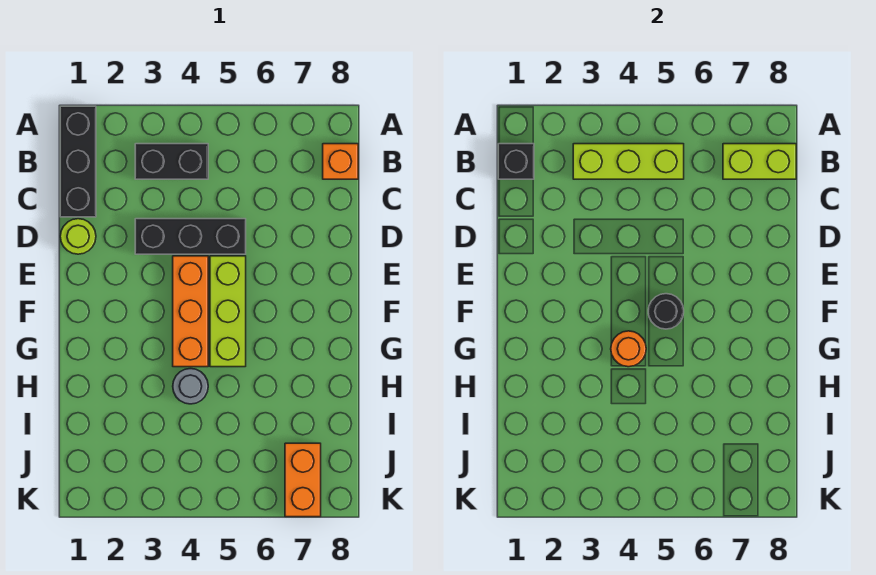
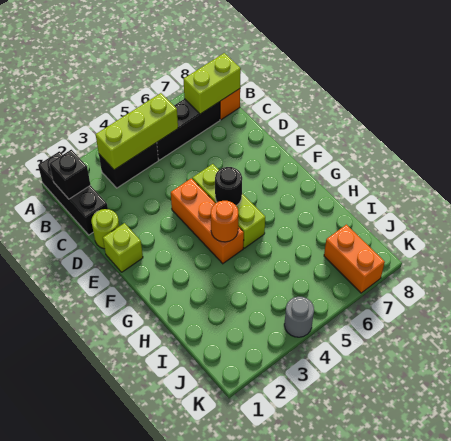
black brick D3:D5 level 1 -> black brick B5:B7 level 1
none -> lime brick E1 level 1
grey round brick H4 level 1 -> grey round brick K4 level 1

